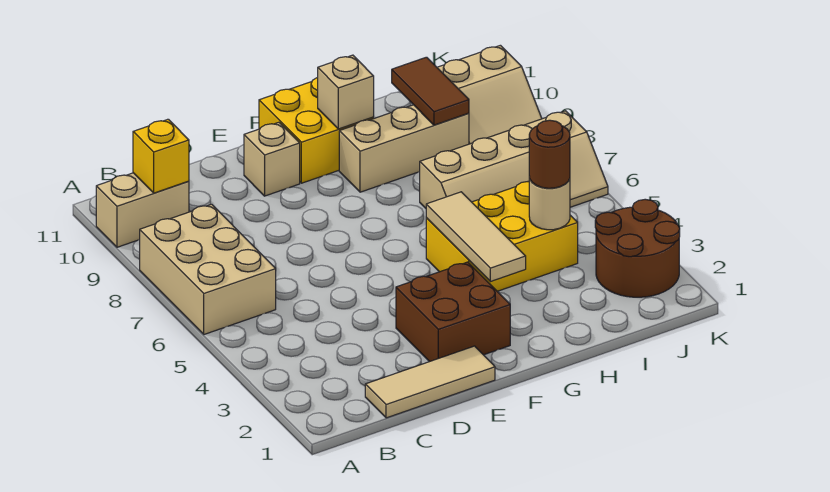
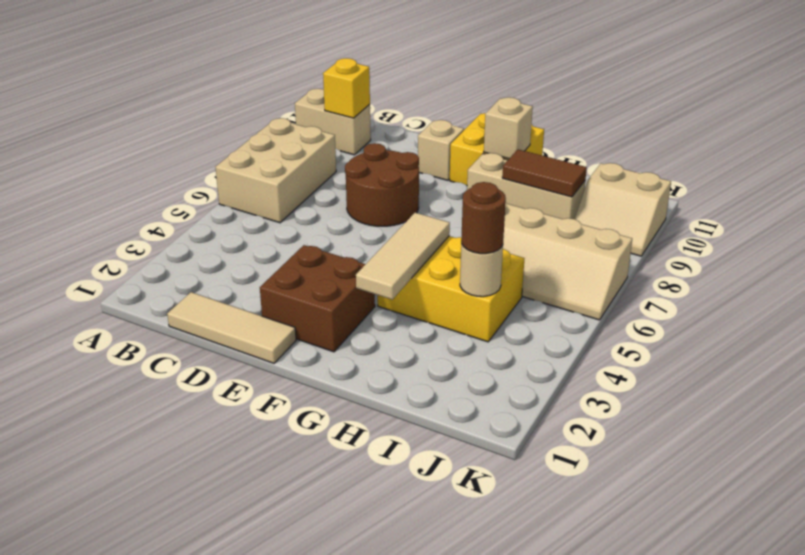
brown tile I9:I10 level 2 -> brown tile H9:I9 level 2
brown round brick J2:K3 level 1 -> brown round brick D7:E8 level 1

